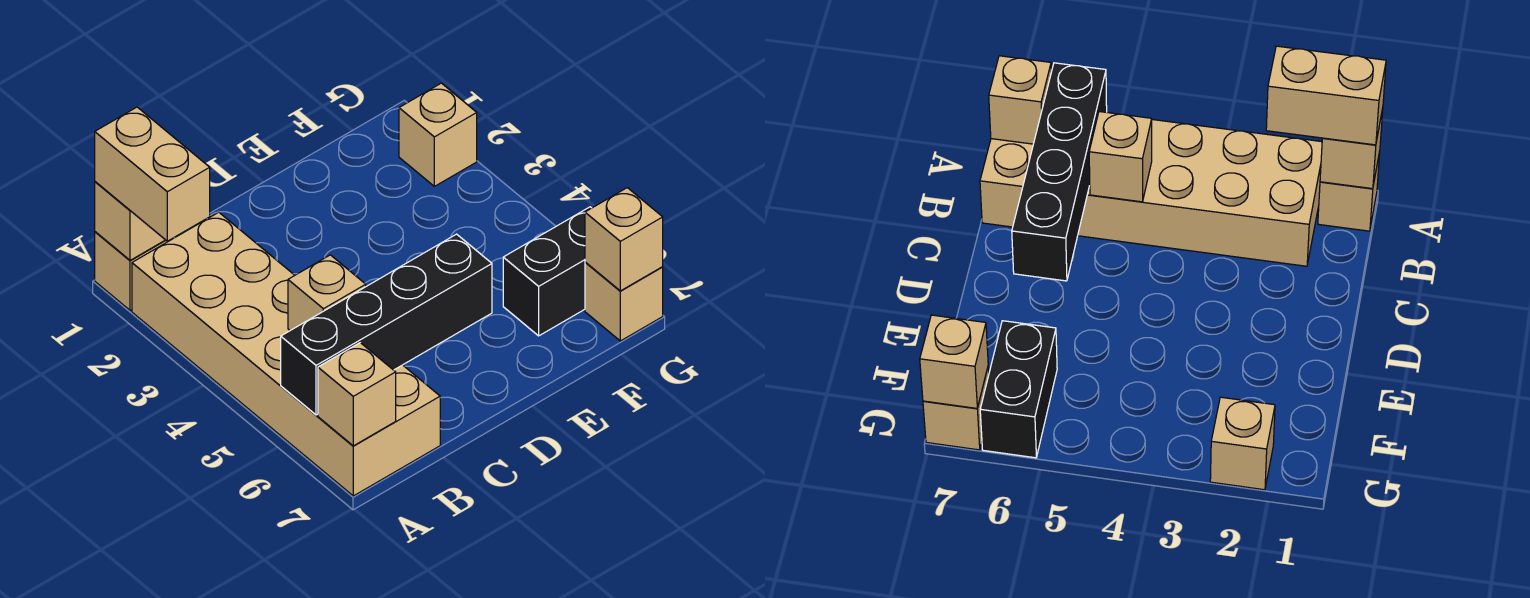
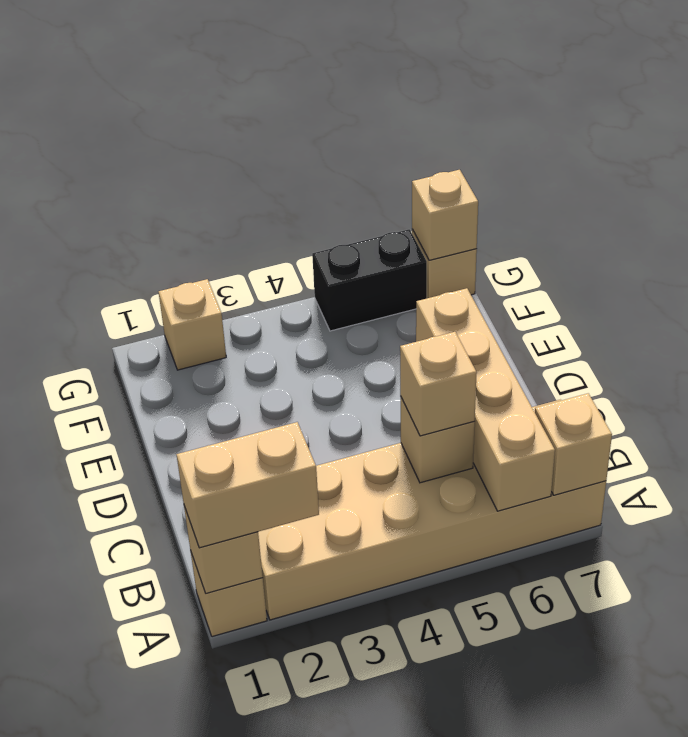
black brick A6:D6 level 2 -> tan brick A6:D6 level 2
none -> tan brick B5 level 3
black brick F6:G6 level 1 -> black brick G5:G6 level 1

